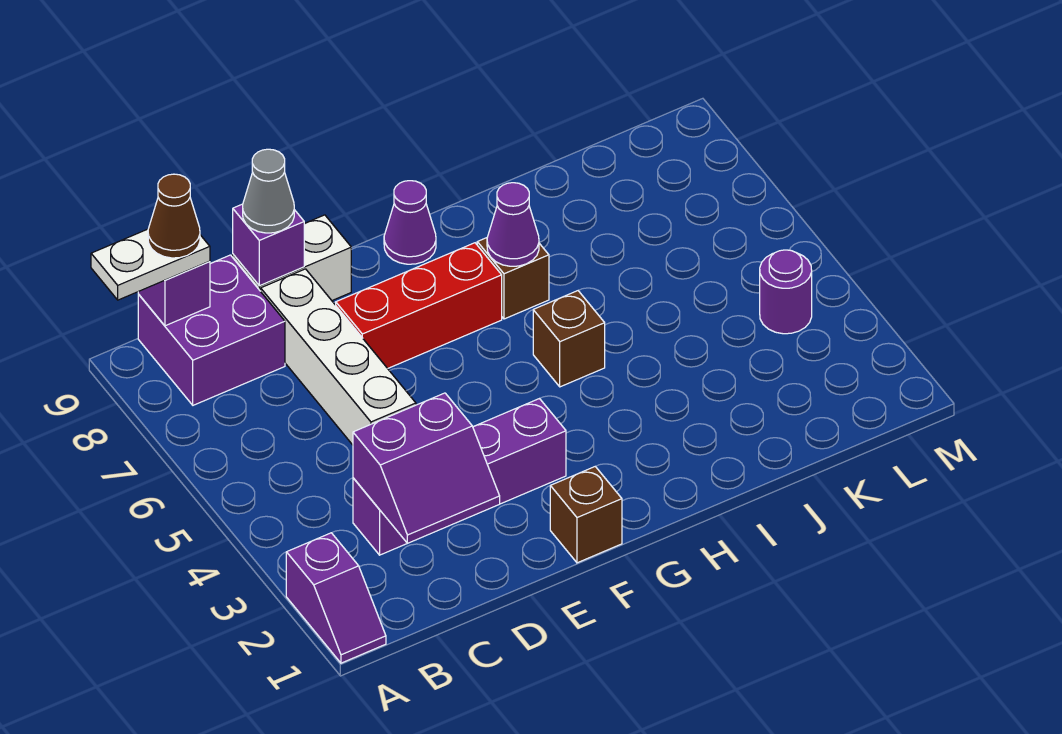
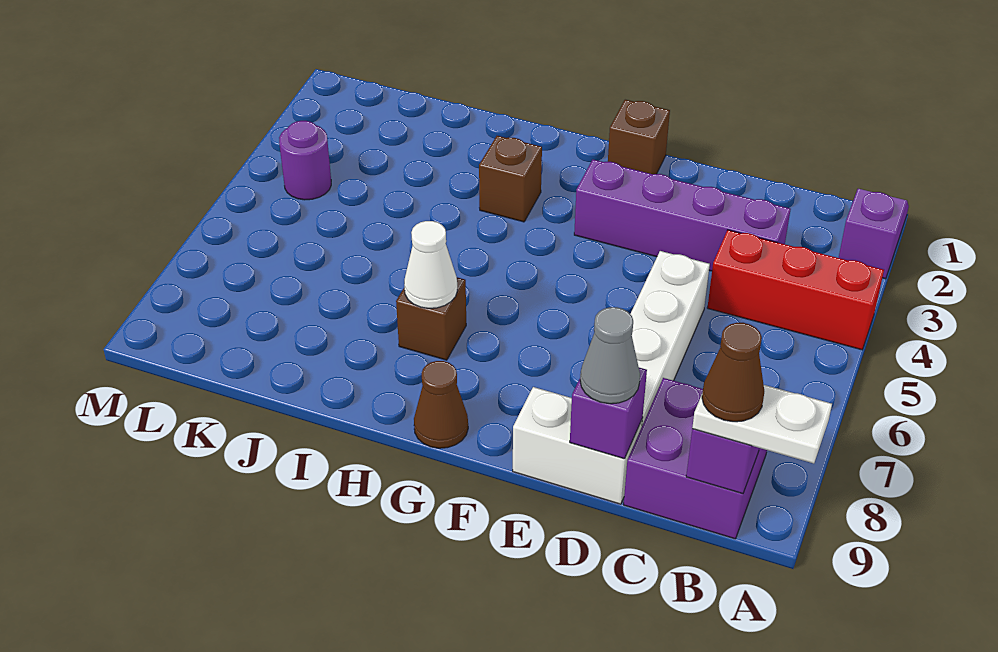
purple slope C2:D3 level 2 top 3 -> none
red brick E7:G7 level 1 -> red brick A4:C4 level 1
purple cone G9 level 1 -> brown cone G9 level 1
brown brick H5 level 1 -> brown brick H3 level 1
purple cone H7 level 2 -> white cone H7 level 2

